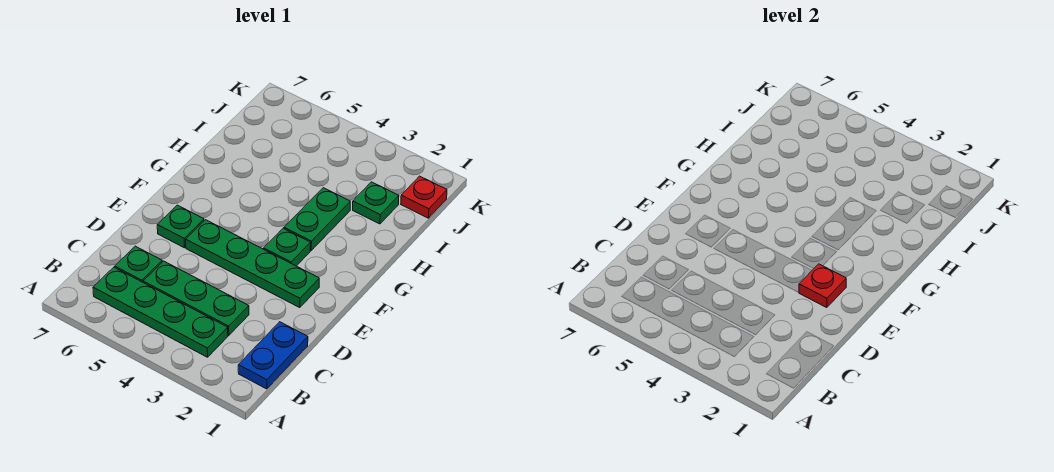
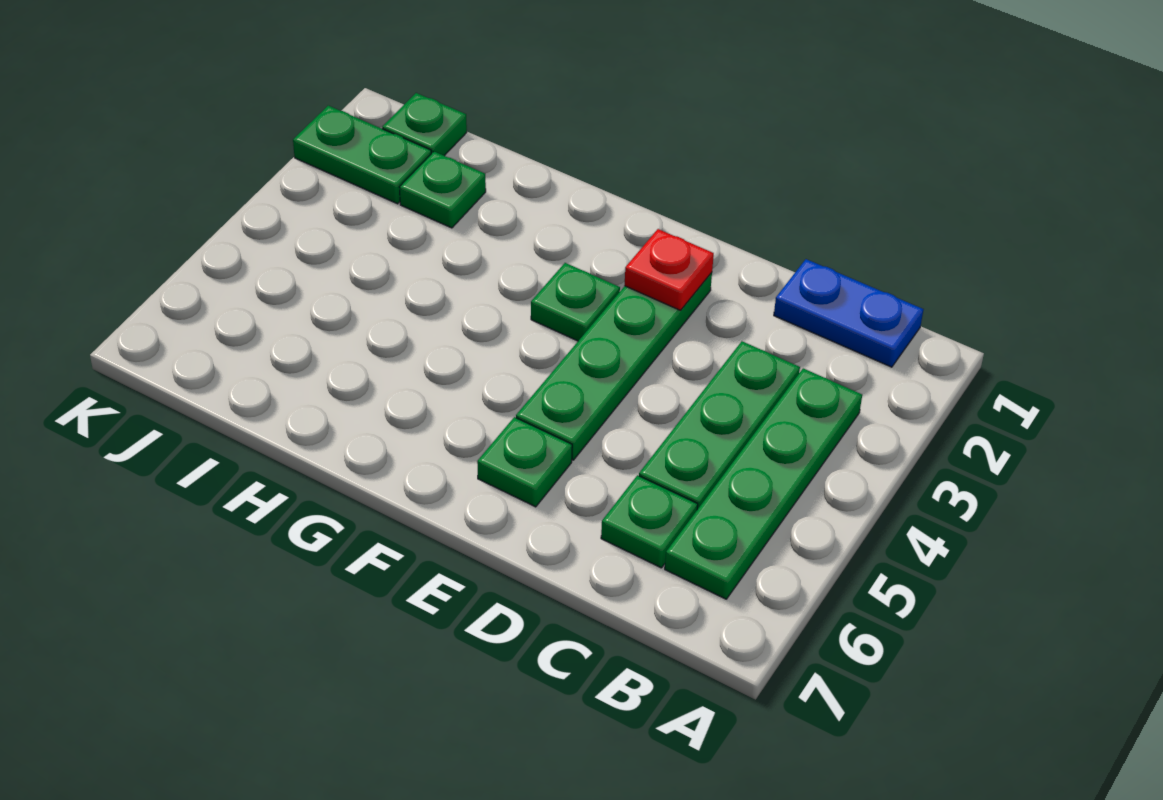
green plate G3:H3 level 1 -> green plate J2:K2 level 1
red plate J1 level 1 -> green plate J1 level 1

